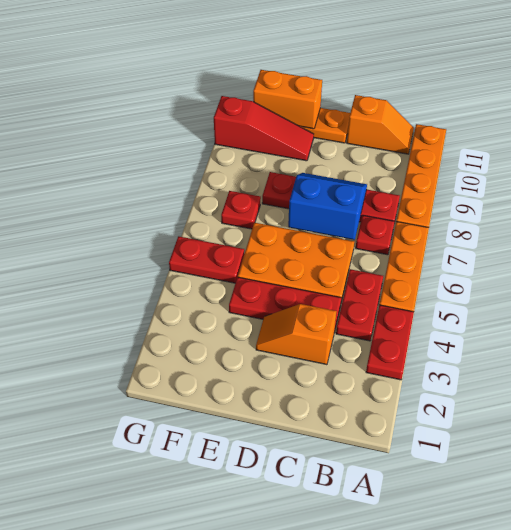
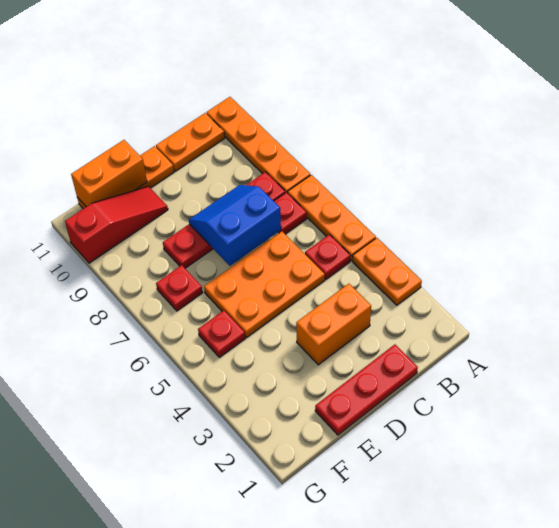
red plate A3:A4 level 1 -> orange plate A3:A4 level 1
red plate B4:B5 level 1 -> red plate B5 level 1
orange slope B11:C11 level 1 top C -> orange plate B11:C11 level 1
orange slope C3:D3 level 1 top C -> orange brick C3:D3 level 1
red plate C4:E4 level 1 -> red plate C1:E1 level 1
red plate F5:G5 level 1 -> red plate F5 level 1

